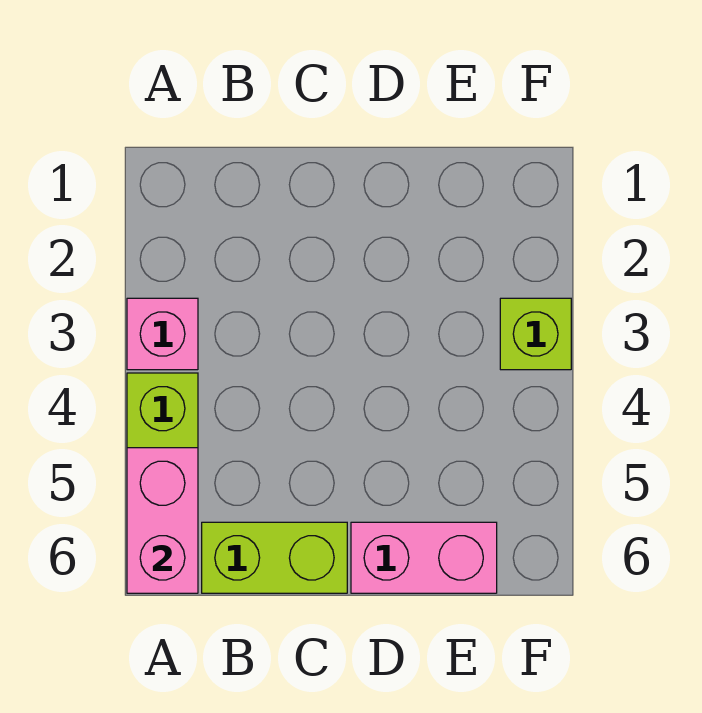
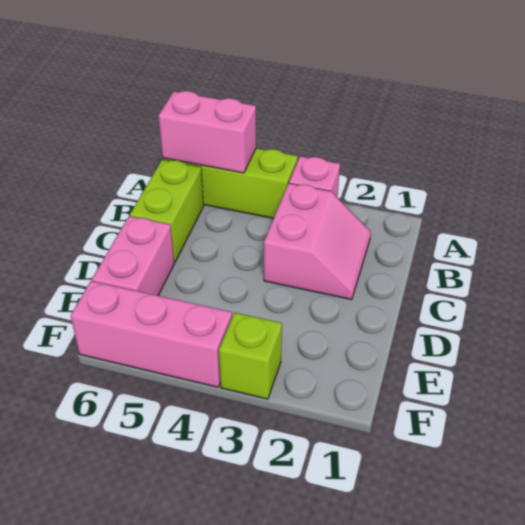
none -> pink slope B2:C3 level 1 top 3
none -> pink brick F4:F6 level 1

